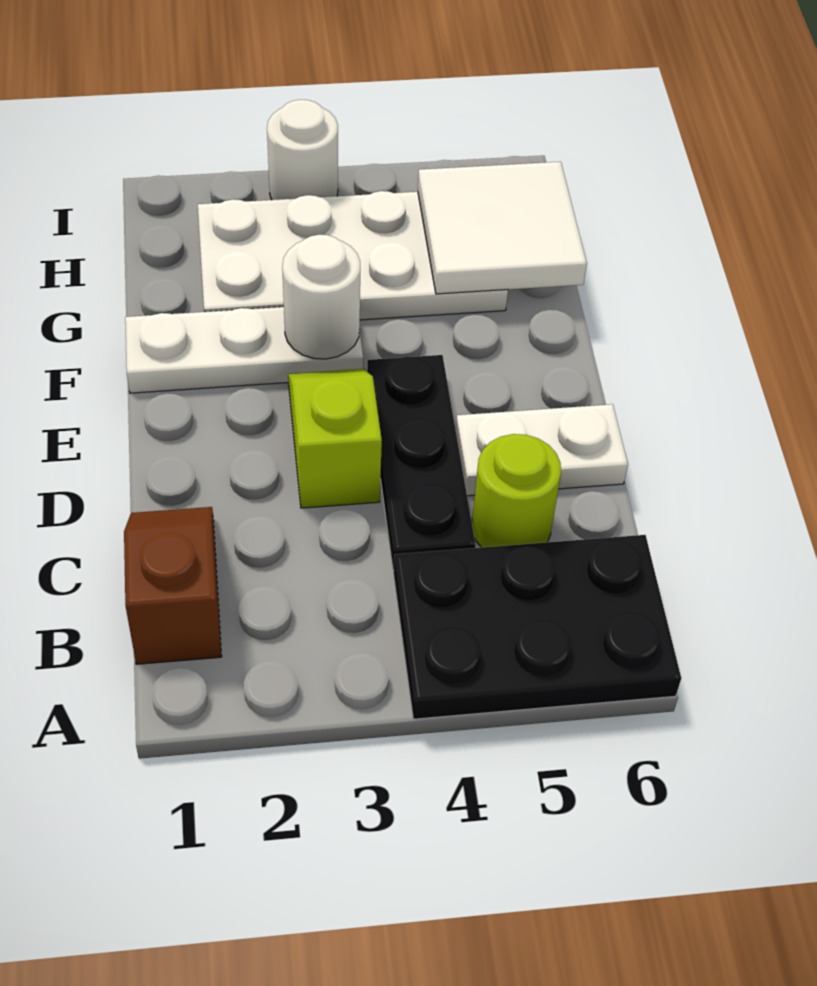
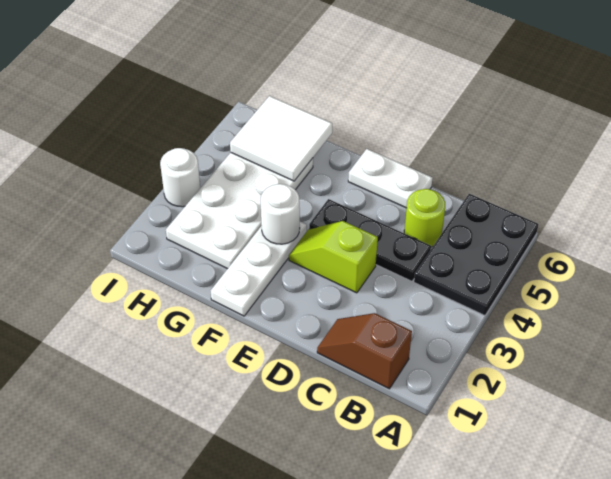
white plate D5:D6 level 1 -> white plate D6:E6 level 1

